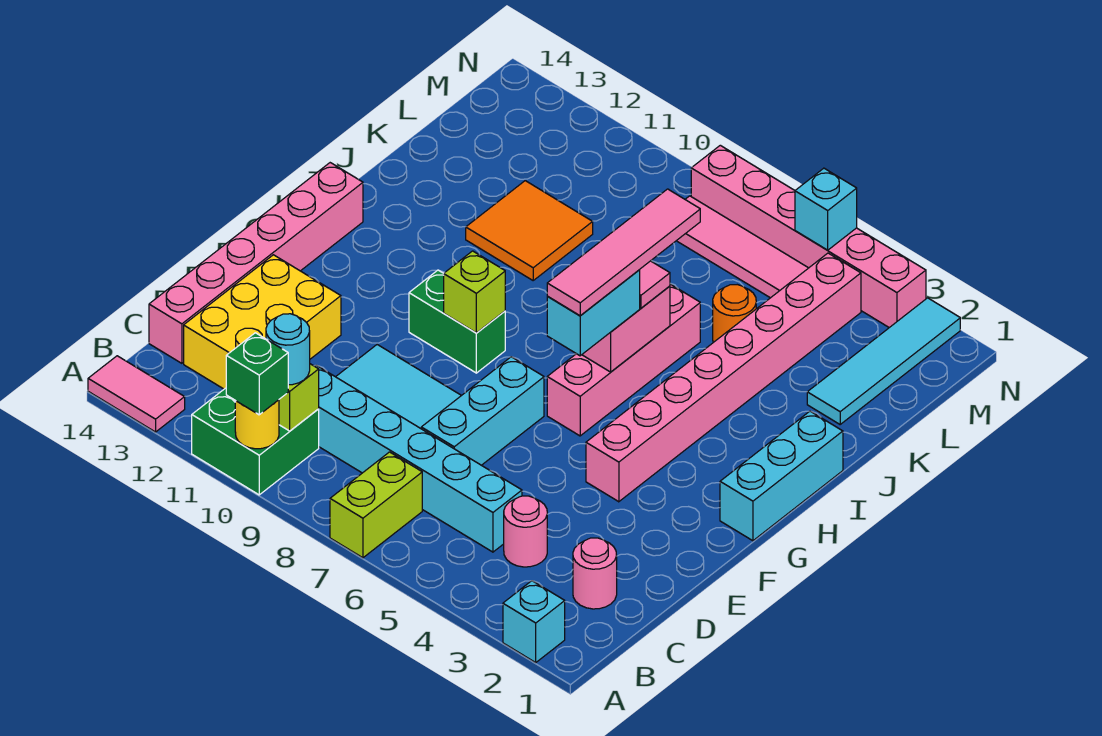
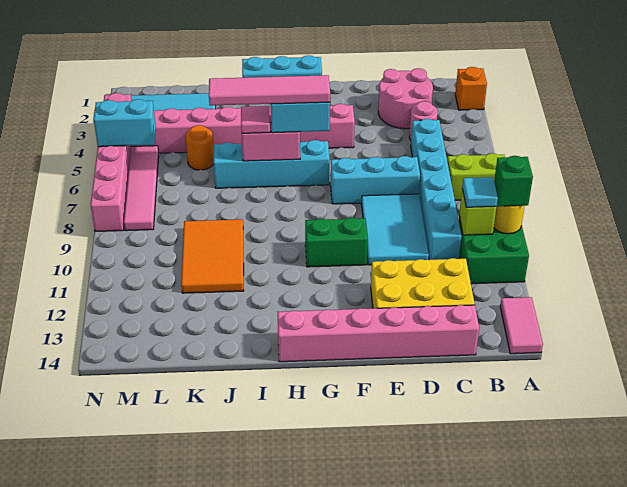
cyan brick A2 level 1 -> orange brick A2 level 1
cyan round brick B10 level 3 -> cyan tile B10 level 3
pink round brick C2 level 1 -> pink round brick C2:D3 level 1
pink brick G6:J6 level 1 -> cyan brick G6:J6 level 1
green brick G9:G10 level 1 -> green brick F10:G10 level 1
lime brick G9 level 2 -> none
orange tile J10:K11 level 1 -> orange tile J9:K11 level 1
cyan brick N5 level 2 -> cyan brick M5:N5 level 2

